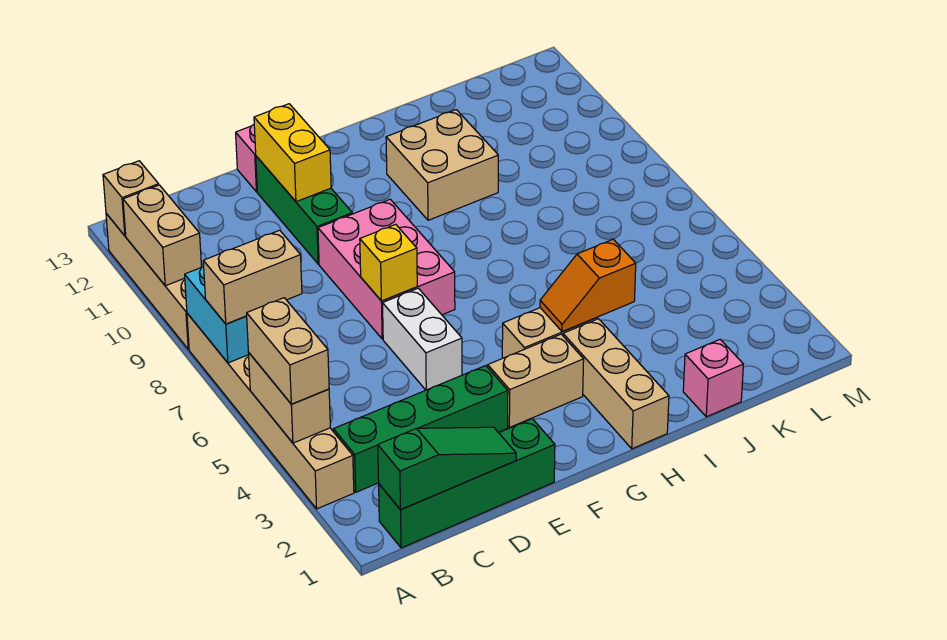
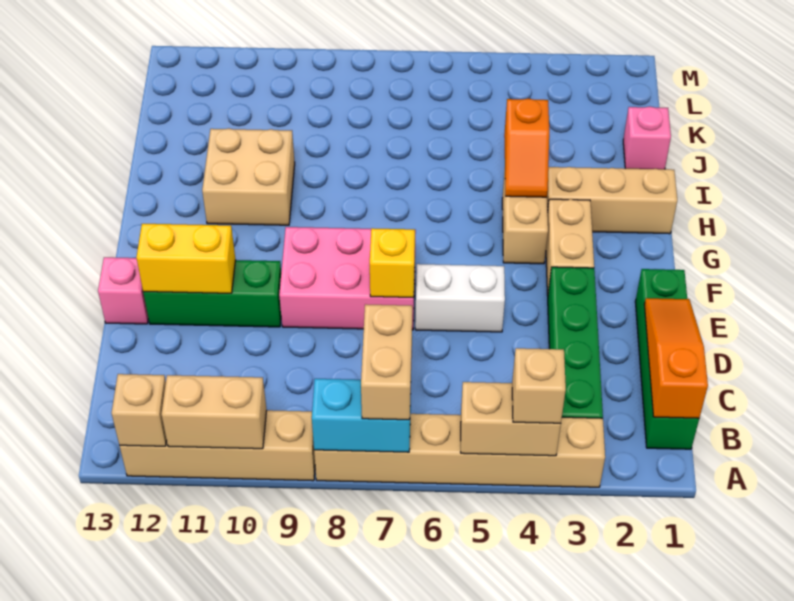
tan brick A4:A5 level 3 -> tan brick A4 level 3
green slope B1:D1 level 2 top B -> orange slope B1:D1 level 2 top B

